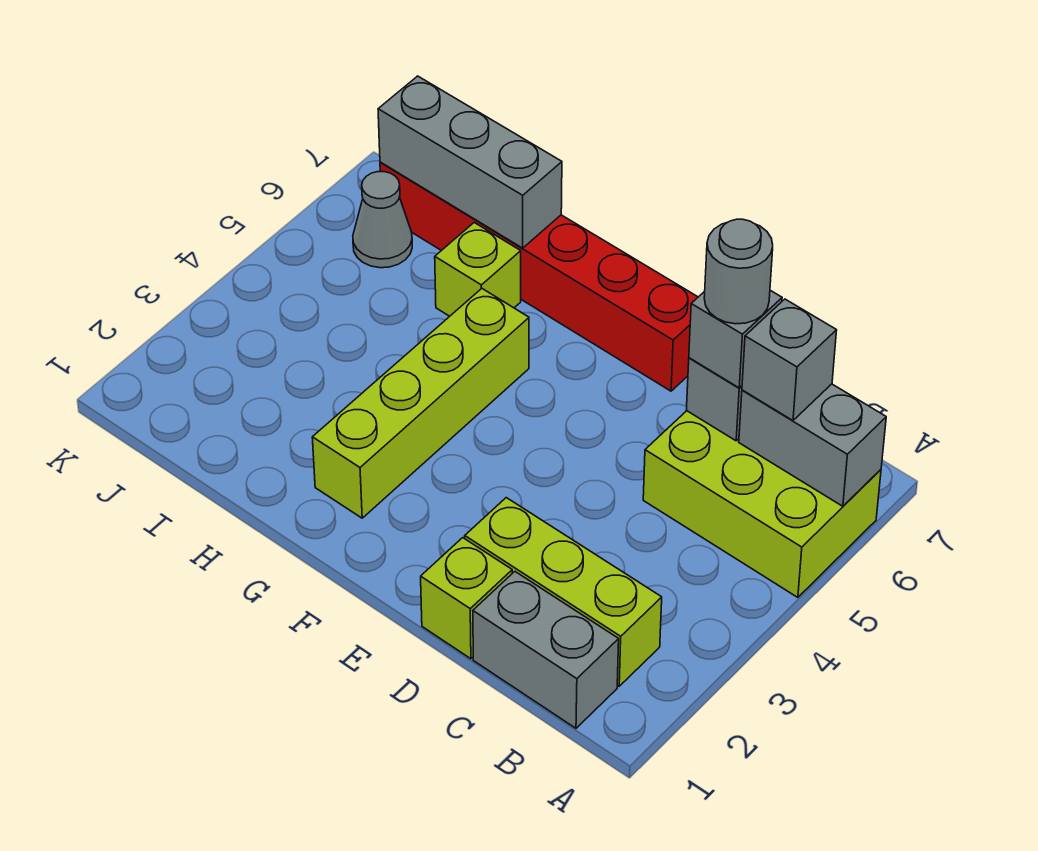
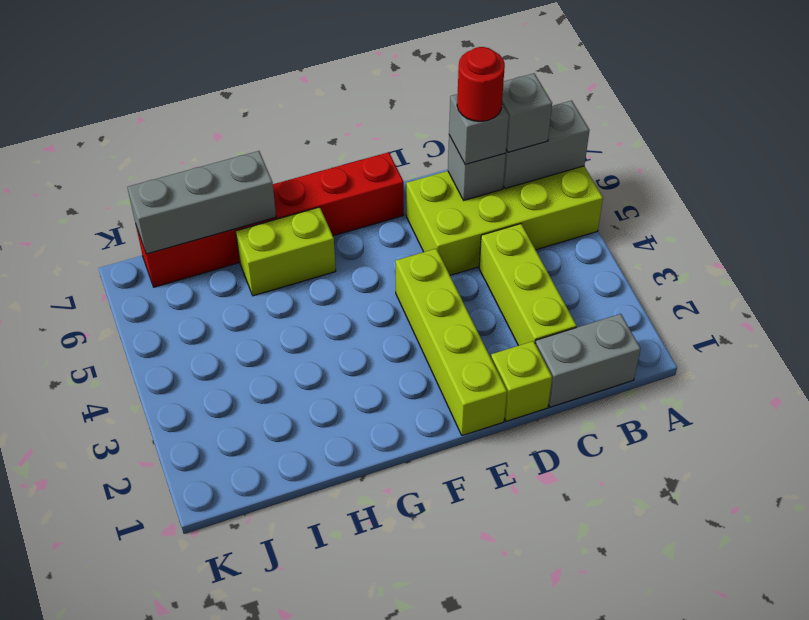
lime brick A5:C6 level 1 -> lime brick A5:D6 level 1
lime brick B2:D2 level 1 -> lime brick C2:C4 level 1
grey round brick C6 level 4 -> red round brick C6 level 4
lime brick G2:G5 level 1 -> lime brick E1:E4 level 1
lime brick H6 level 1 -> lime brick G6:H6 level 1
grey cone J6 level 1 -> none

